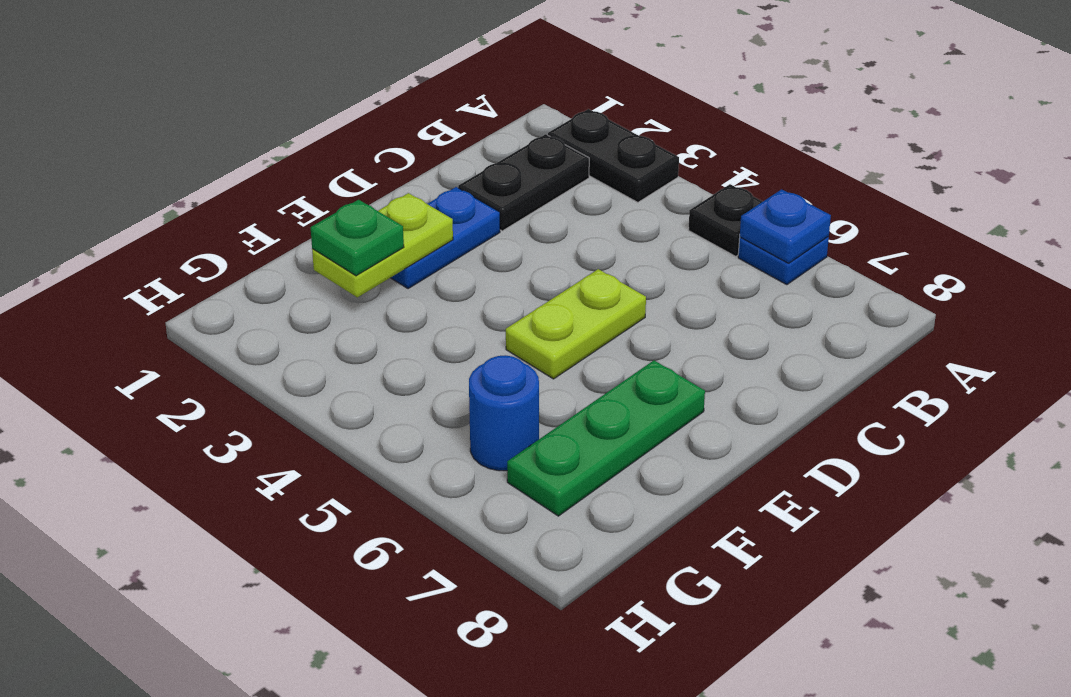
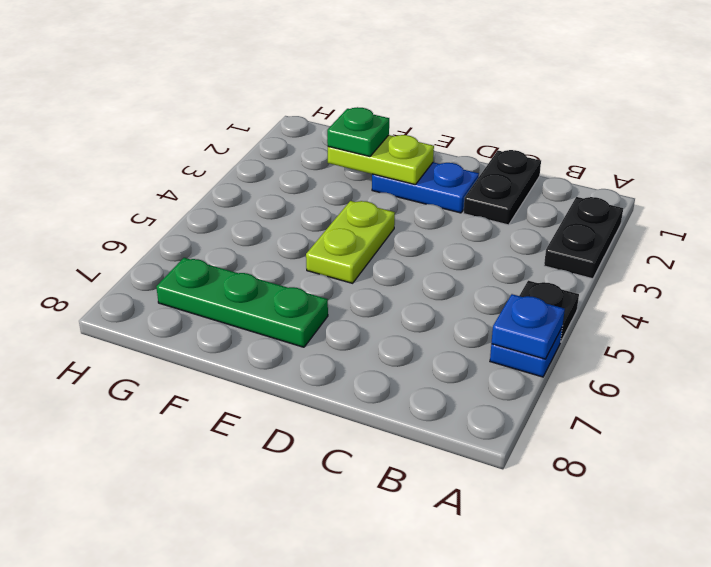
black plate B2:C2 level 1 -> black plate C1:C2 level 1
lime plate D5:E5 level 1 -> lime plate E4:E5 level 1
blue round brick G6 level 1 -> none

